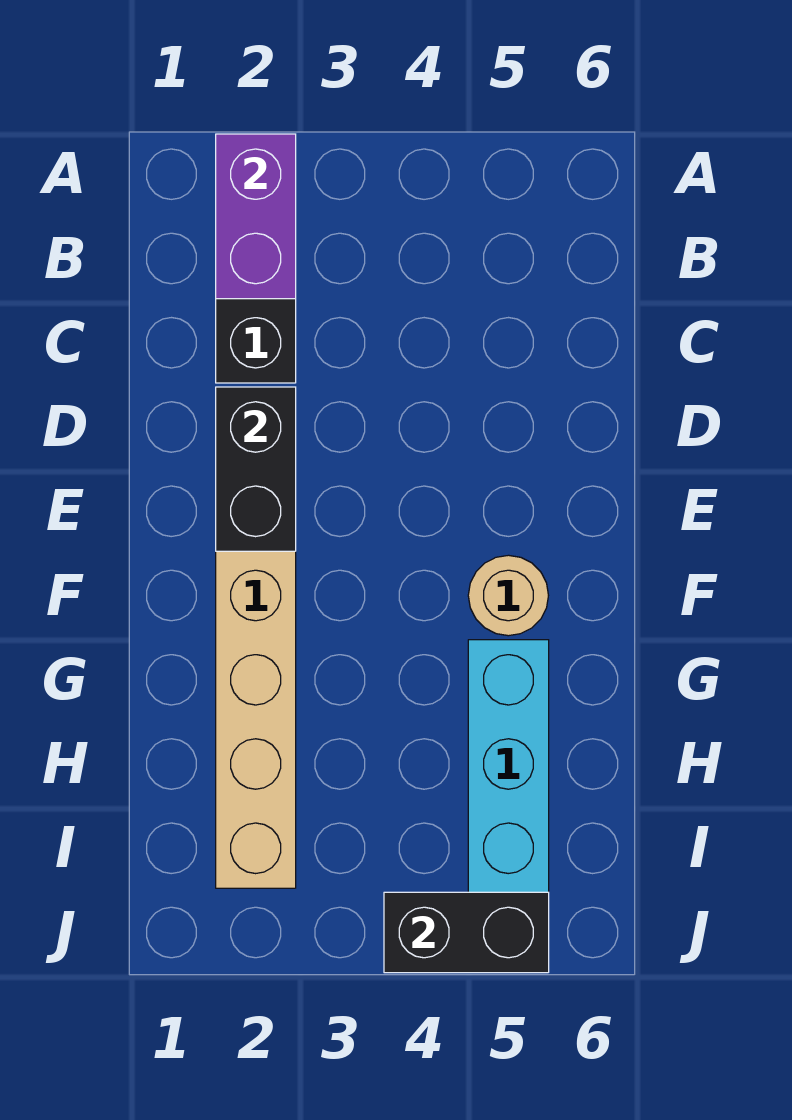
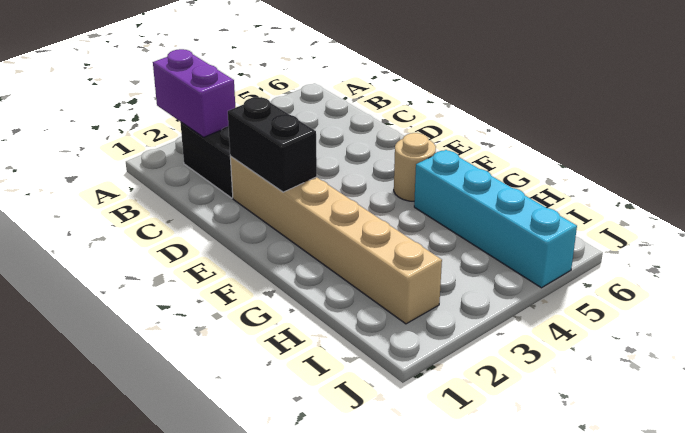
black brick J4:J5 level 2 -> none

